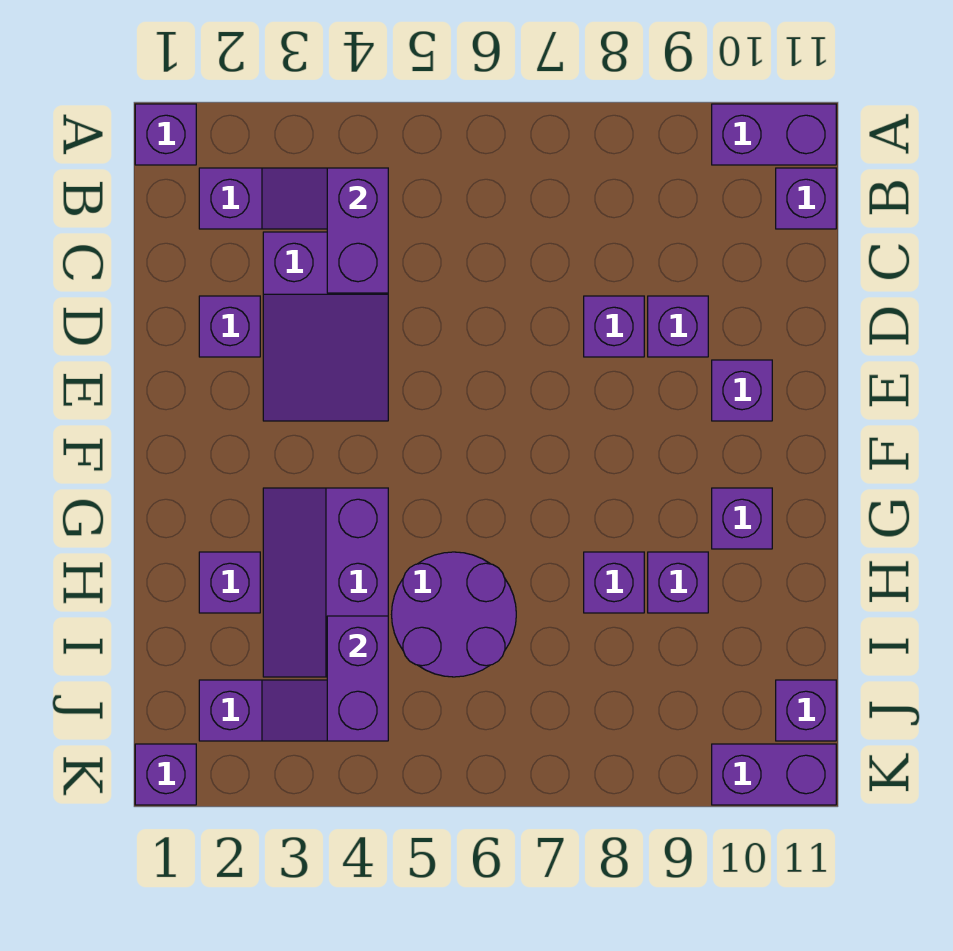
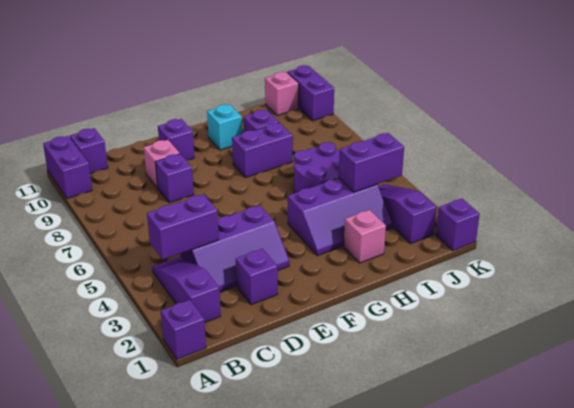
purple slope C3:E4 level 1 top C -> purple slope C3:E4 level 1 top 4
purple brick D9 level 1 -> pink brick D9 level 1
purple brick G10 level 1 -> cyan brick G10 level 1
purple brick H2 level 1 -> pink brick H2 level 1
purple brick H8 level 1 -> purple brick G8:H8 level 1
purple brick J11 level 1 -> pink brick J11 level 1

